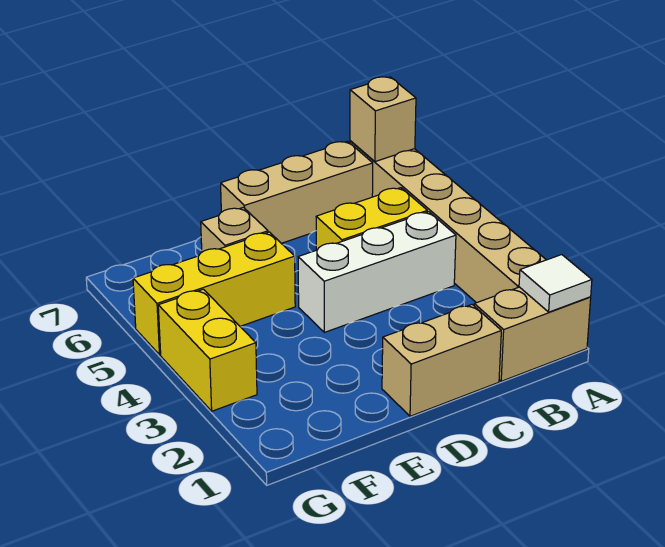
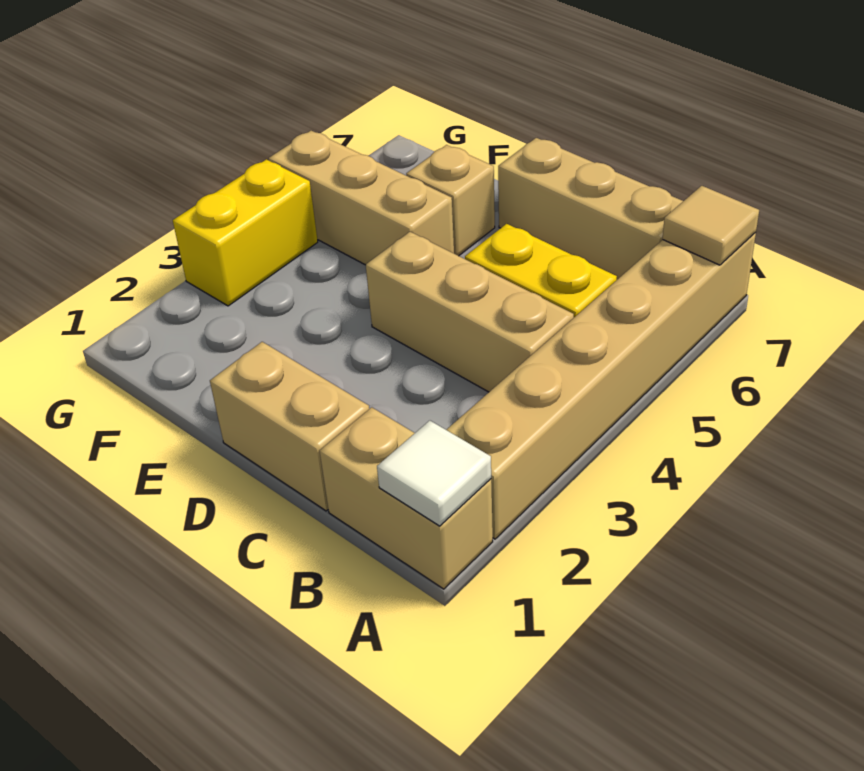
tan brick A7 level 2 -> tan tile A7 level 2
white brick B4:D4 level 1 -> tan brick B4:D4 level 1
yellow brick E5:G5 level 1 -> tan brick E5:G5 level 1

